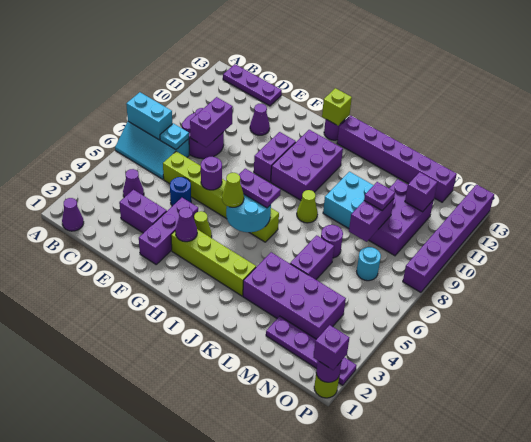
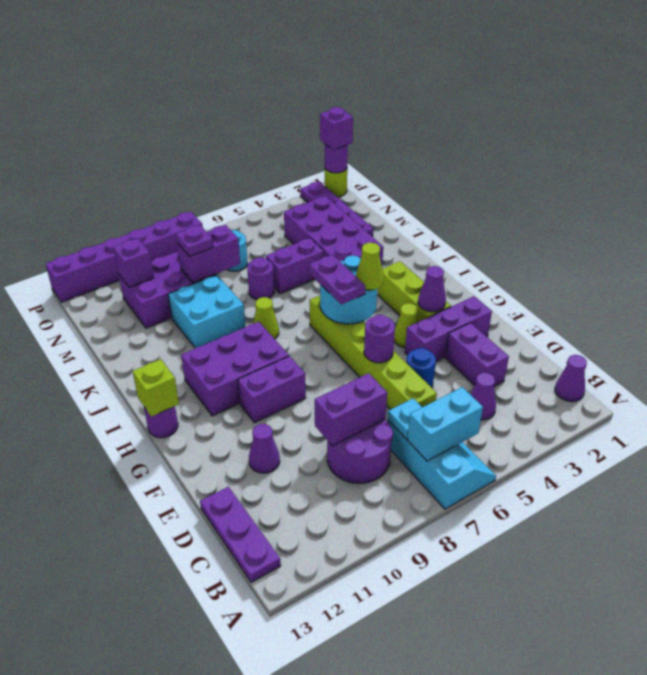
cyan brick A7:B7 level 2 -> cyan brick B6:B7 level 2
lime brick G3:J3 level 1 -> lime brick G3:I3 level 1
purple brick I13:N13 level 1 -> none

